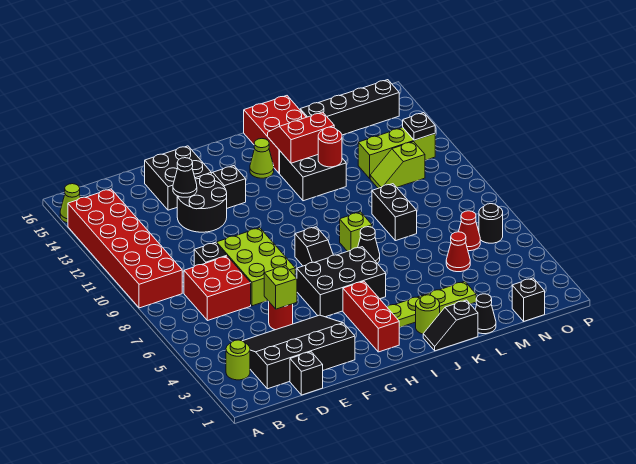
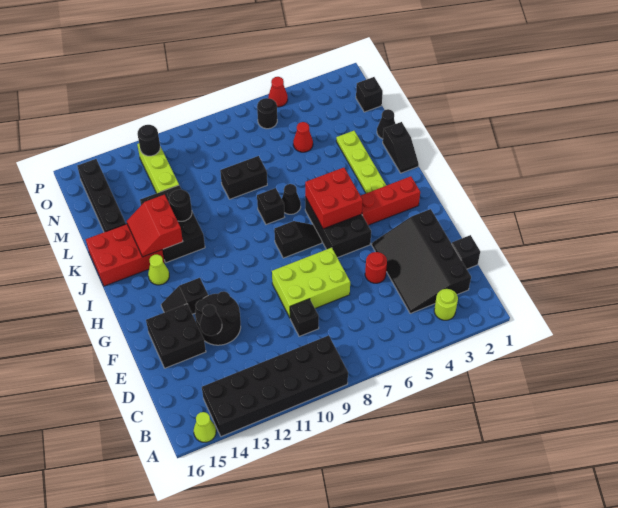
red brick A9:B14 level 1 -> black brick A9:B14 level 1
red brick C7:D8 level 1 -> red brick H5:I6 level 2
lime brick E5 level 2 -> none
lime round brick J2 level 1 -> none
lime brick J8 level 1 -> black brick J8 level 1
black brick J12:K13 level 1 -> black brick J12:L13 level 1
red round brick K12 level 2 -> black round brick K12 level 2
lime slope M11:N11 level 1 top N -> none
red cone N6 level 1 -> red cone P5 level 1
black plate O12 level 2 -> black round brick O12 level 2

